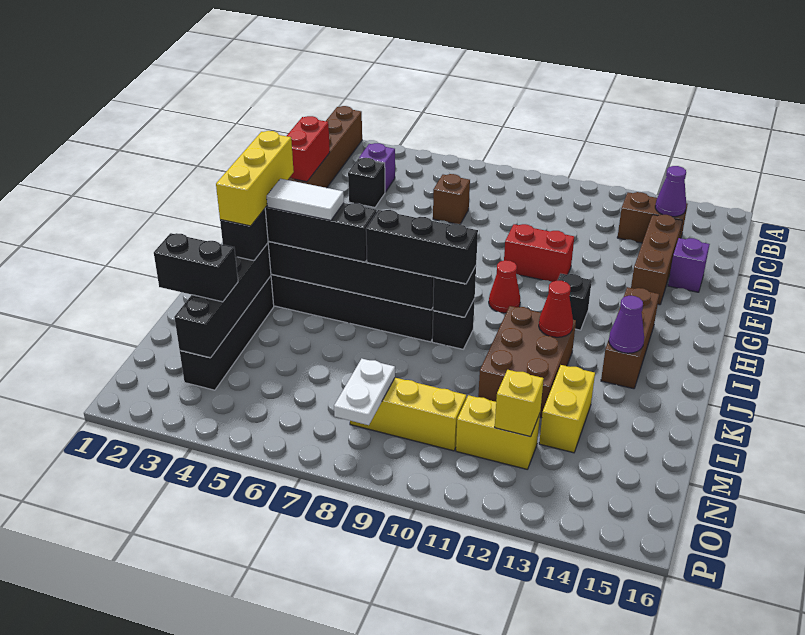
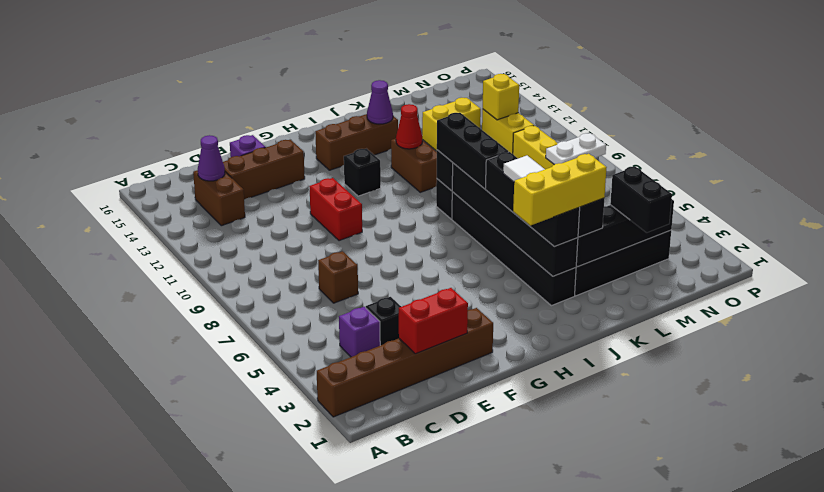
red cone H10 level 1 -> none
brown brick J11:L12 level 1 -> brown brick J11:J12 level 1

